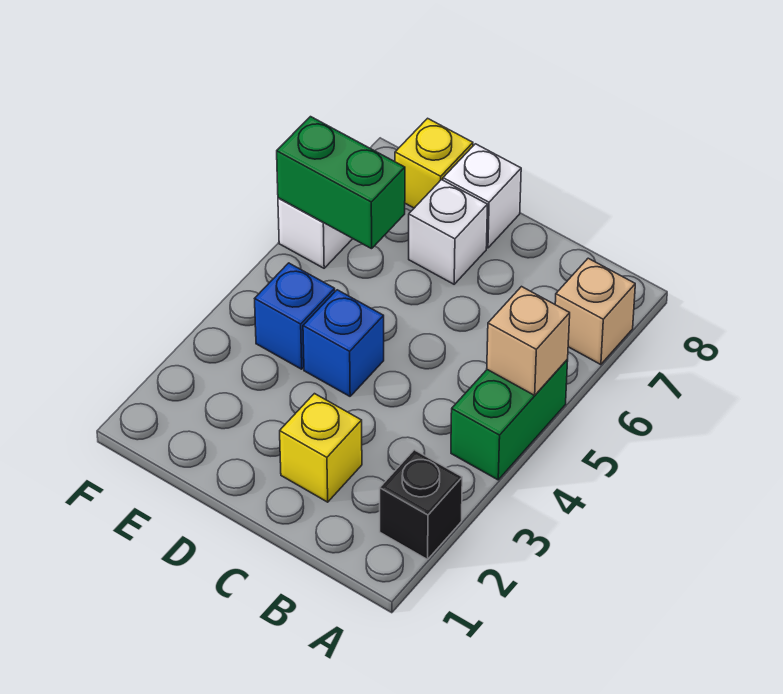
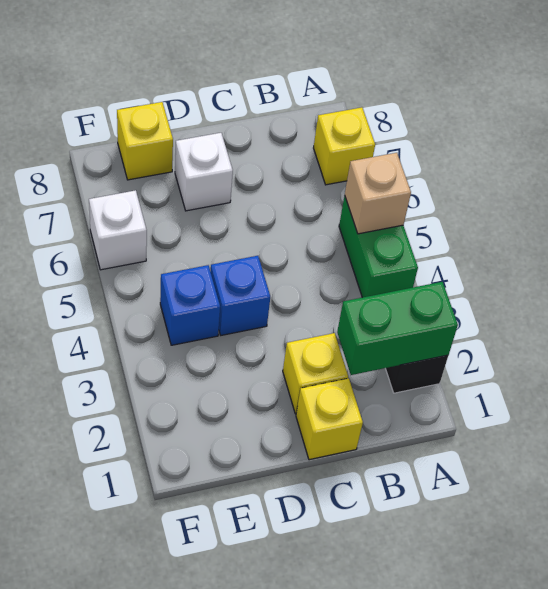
tan brick A7 level 1 -> yellow brick A7 level 1
none -> yellow brick C1 level 1
white brick D8 level 1 -> none
green brick E6:F6 level 2 -> green brick A2:B2 level 2

